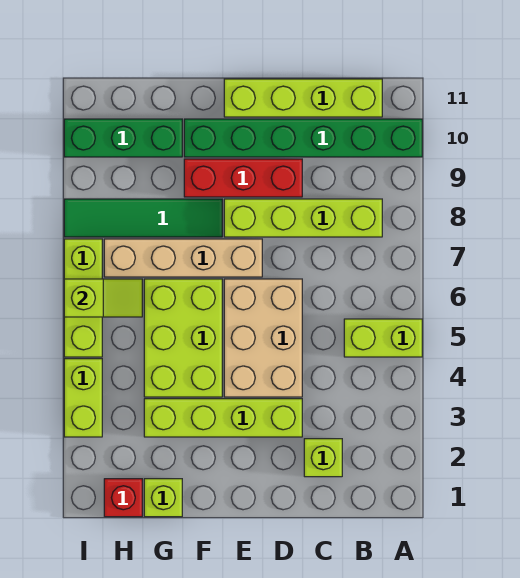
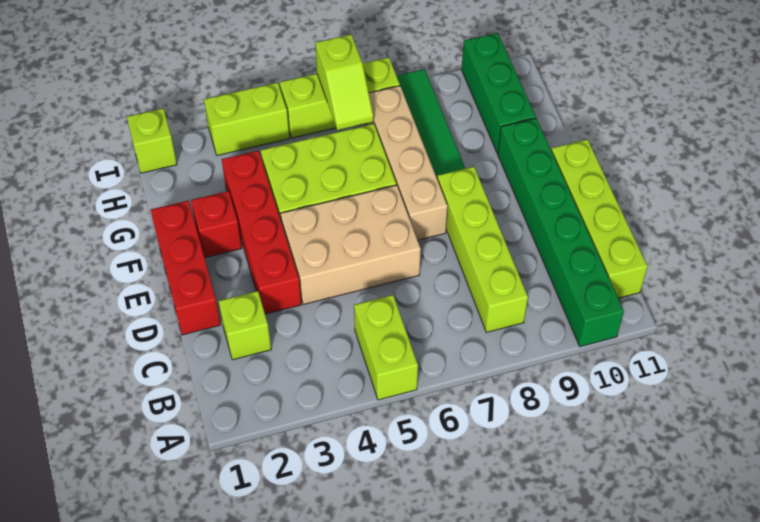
lime brick D3:G3 level 1 -> red brick D3:G3 level 1
red brick D9:F9 level 1 -> red brick D1:F1 level 1
lime brick G1 level 1 -> lime brick I1 level 1
red brick H1 level 1 -> red brick F2 level 1

